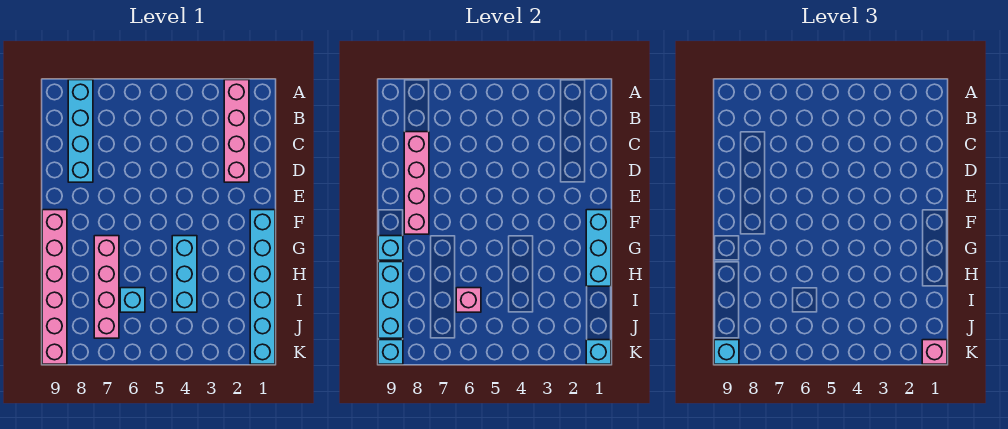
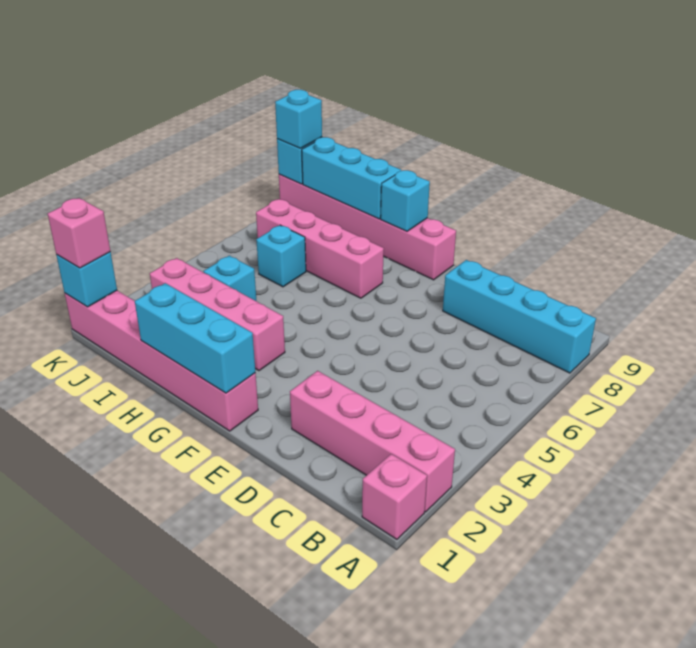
pink brick C8:F8 level 2 -> pink brick G3:J3 level 1
cyan brick F1:K1 level 1 -> pink brick F1:K1 level 1
cyan brick G4:I4 level 1 -> cyan brick I4 level 1
pink brick I6 level 2 -> pink brick A1 level 1

